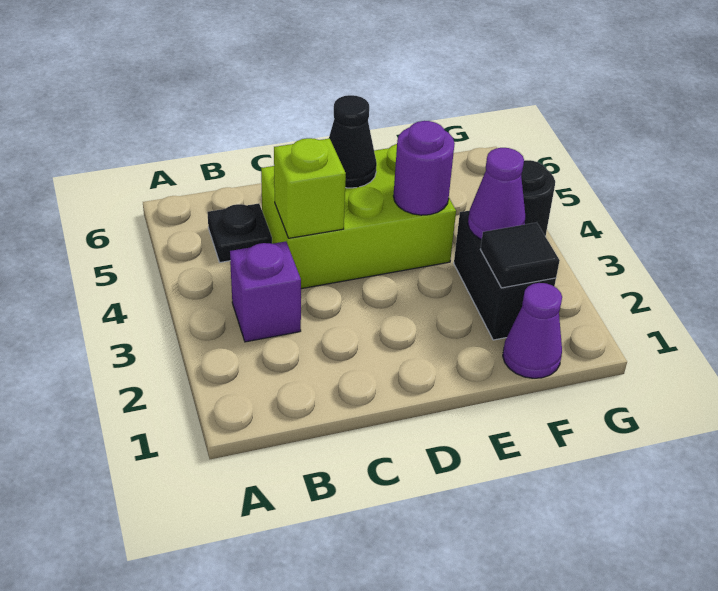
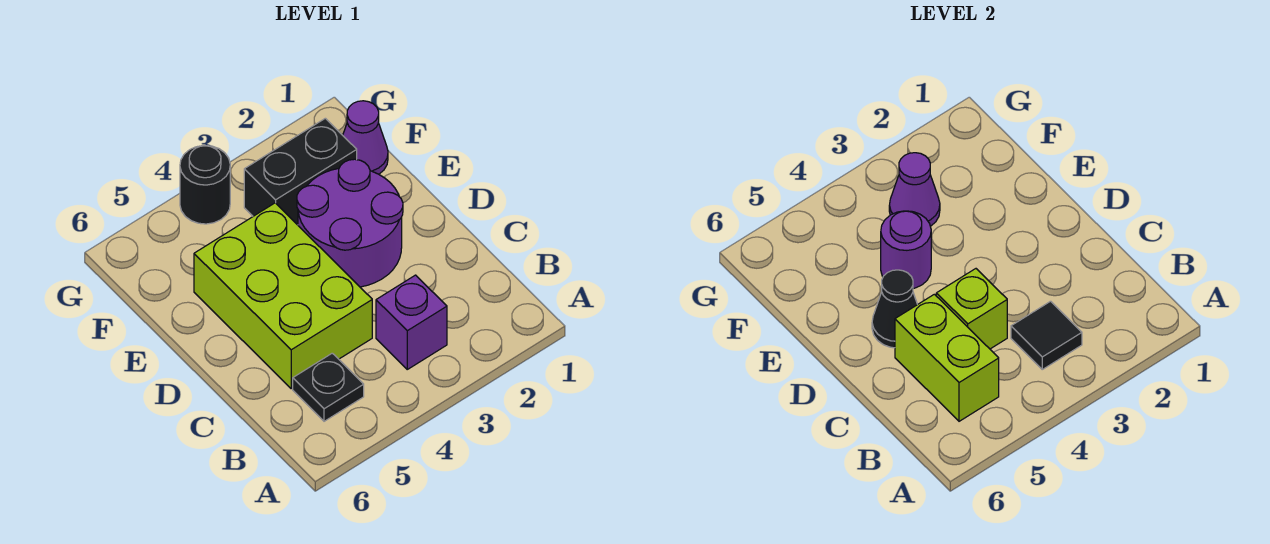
none -> lime brick B5:C5 level 2
none -> purple round brick D2:E3 level 1
black tile F2 level 2 -> black tile B3 level 2

